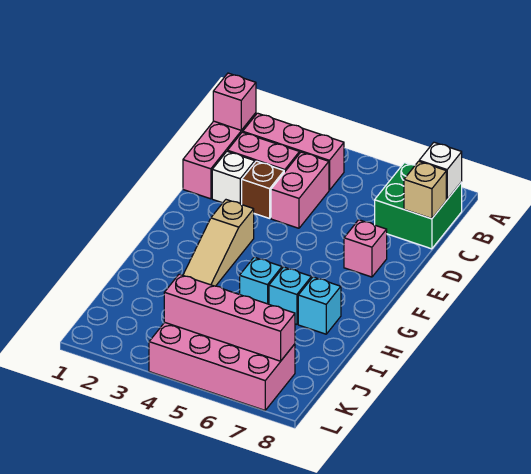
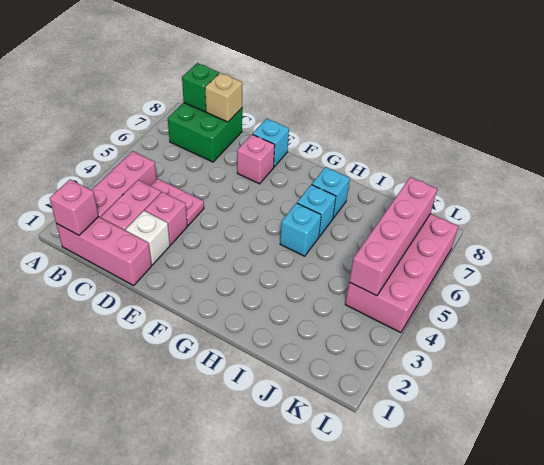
white brick B8 level 2 -> green brick B8 level 2
pink brick C4:D4 level 1 -> pink plate C4:D4 level 1
brown brick D3 level 1 -> pink brick D3 level 1
none -> cyan brick E8 level 1
tan slope F3:H3 level 1 top F -> none

